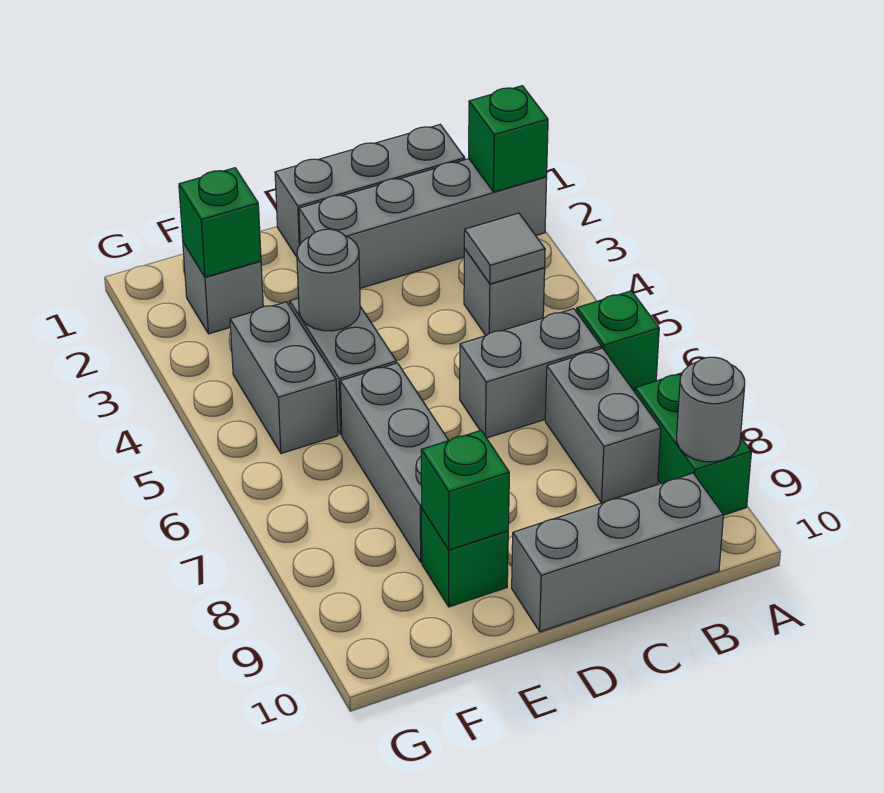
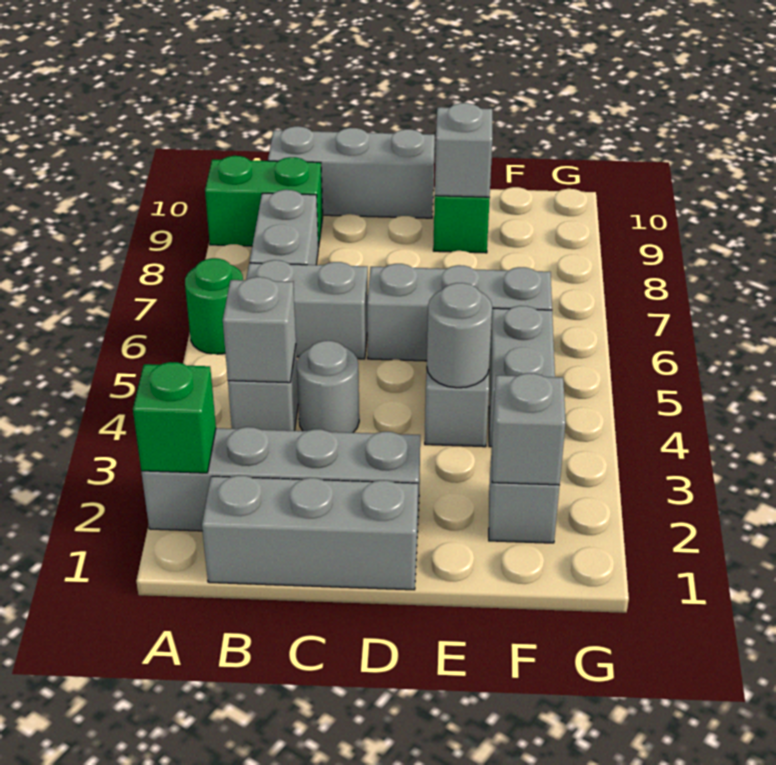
green brick A6 level 1 -> green round brick A6 level 1
green brick A8:A9 level 1 -> green brick A9:B9 level 1
grey round brick A9 level 2 -> grey round brick C4 level 1
grey tile B4 level 2 -> grey brick B4 level 2
grey brick E6:E8 level 1 -> grey brick D6:F6 level 1
green brick E9 level 2 -> grey brick E9 level 2
green brick F2 level 2 -> grey brick F2 level 2

